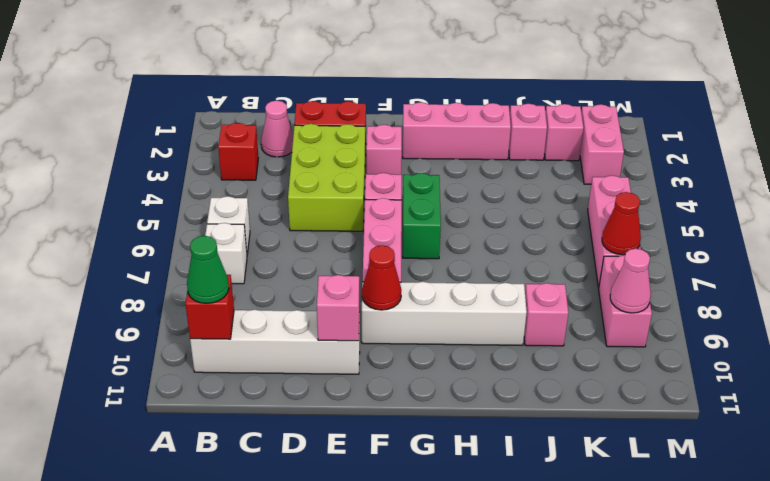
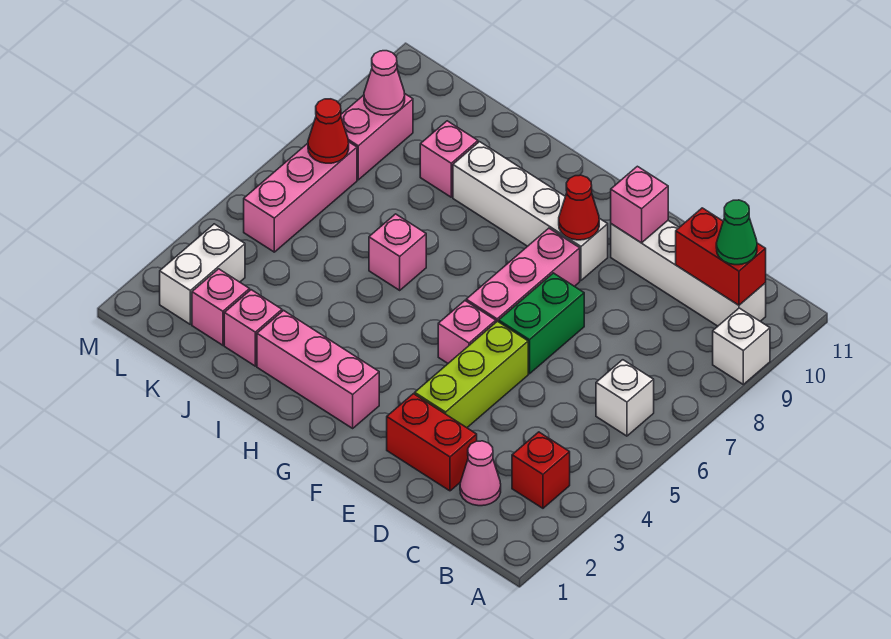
white brick B7 level 1 -> white brick A9 level 1
red brick B10 level 2 -> red brick B10:C10 level 2
lime brick D3:E5 level 1 -> lime brick E3:E5 level 1
pink brick F3 level 1 -> pink brick I6 level 1
green brick G5:G6 level 1 -> green brick E6:E7 level 1
pink brick L2:L3 level 1 -> white brick L2:L3 level 1

